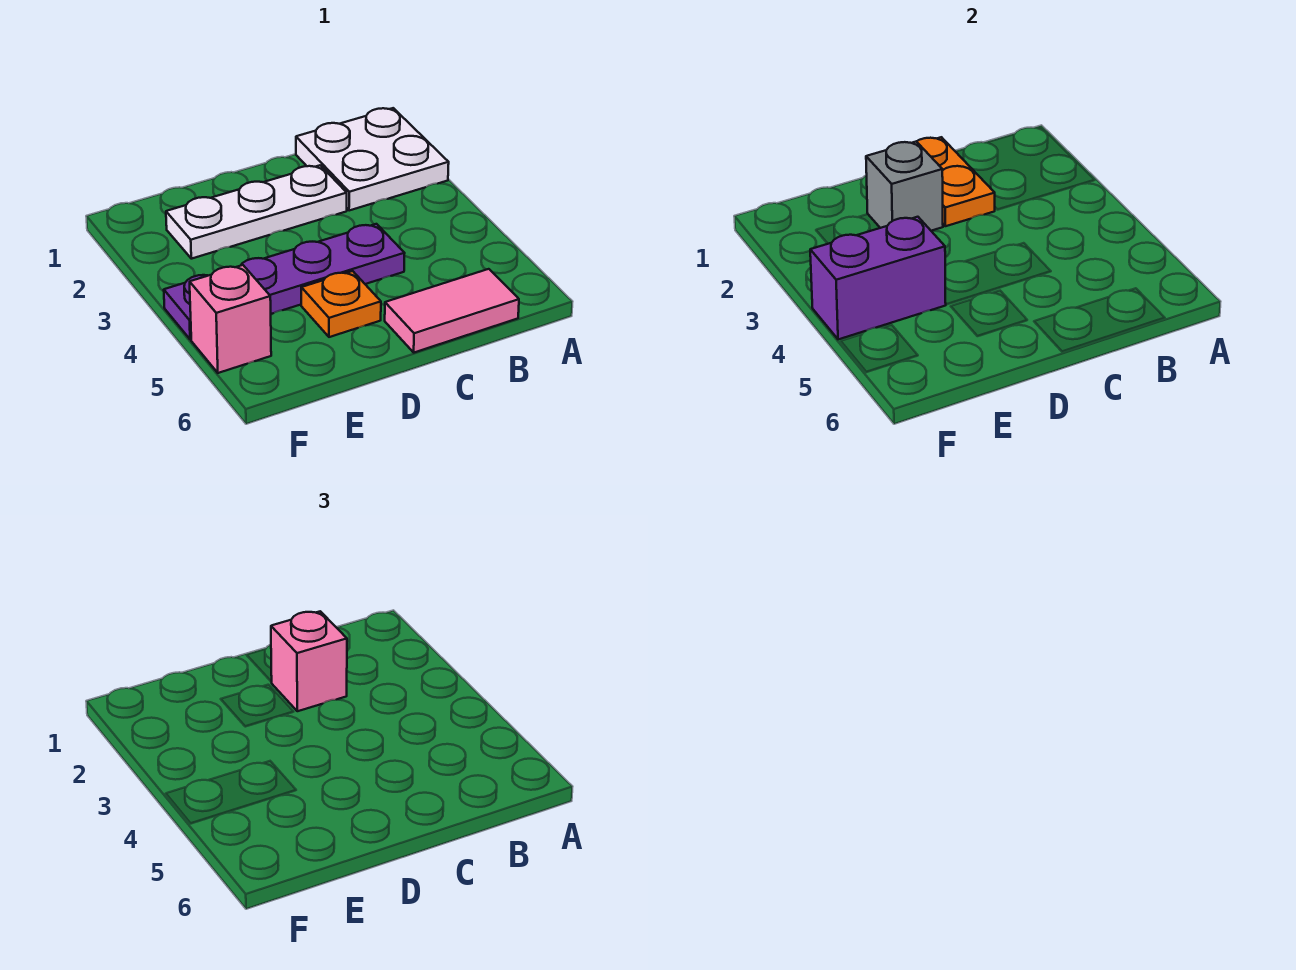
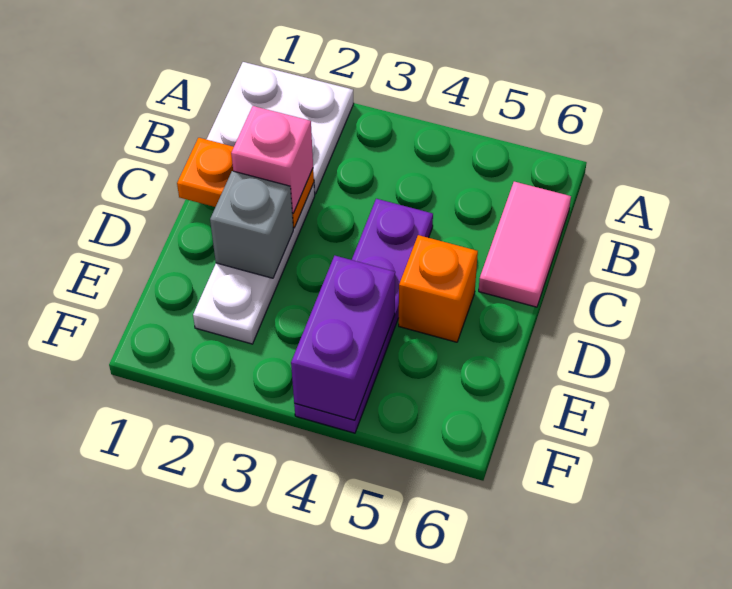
orange plate D5 level 1 -> orange brick D5 level 1
pink brick F5 level 1 -> none

